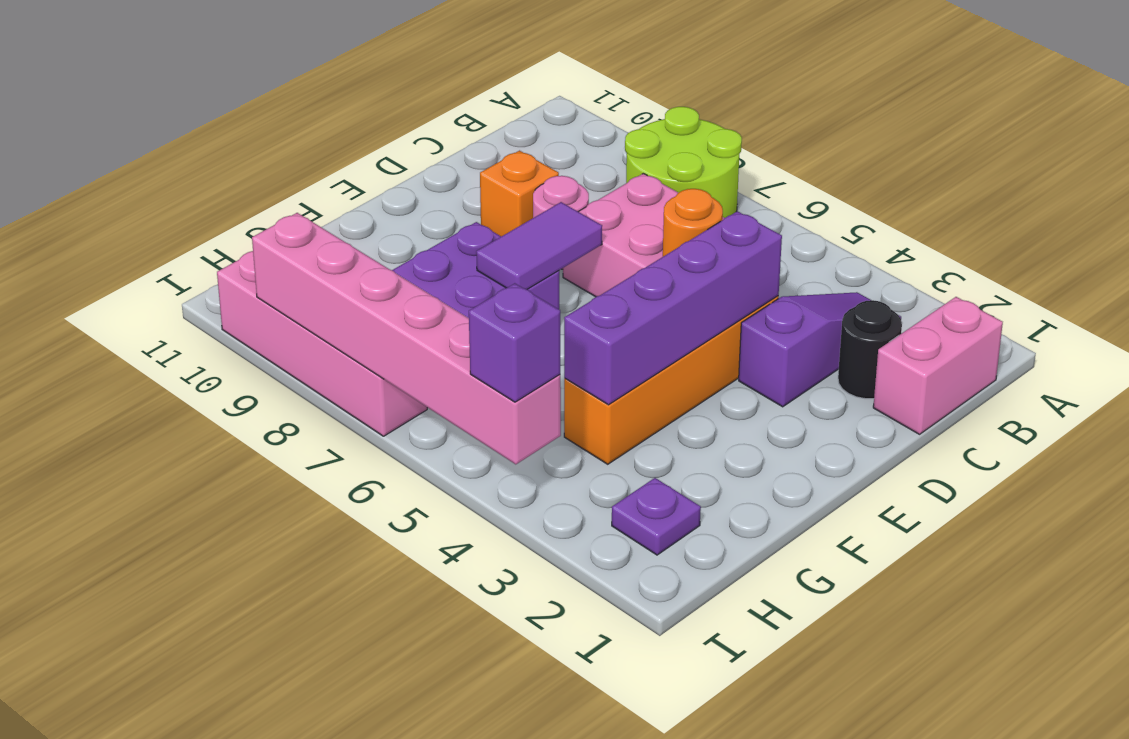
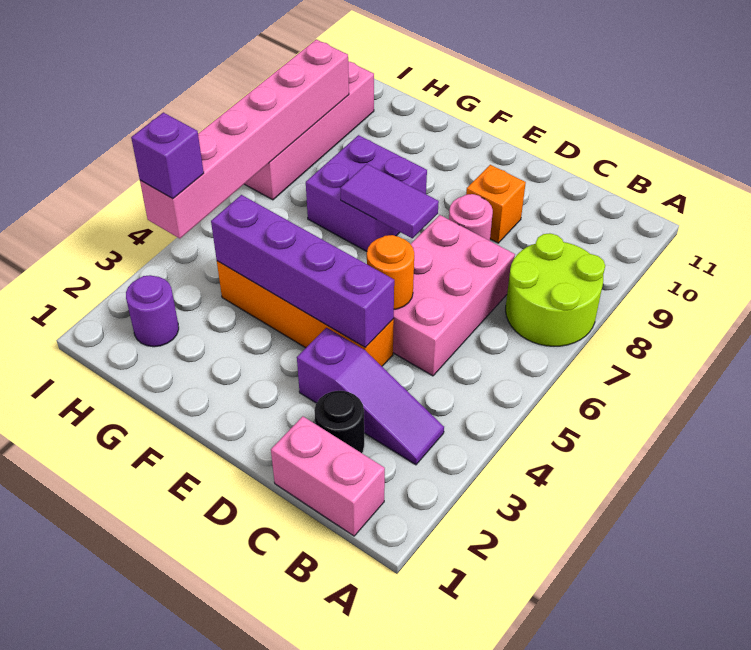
purple plate H2 level 1 -> purple round brick H2 level 1

